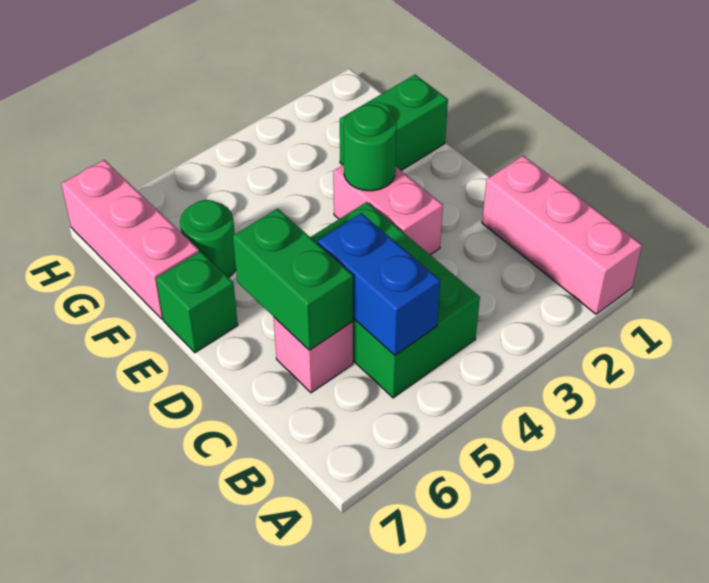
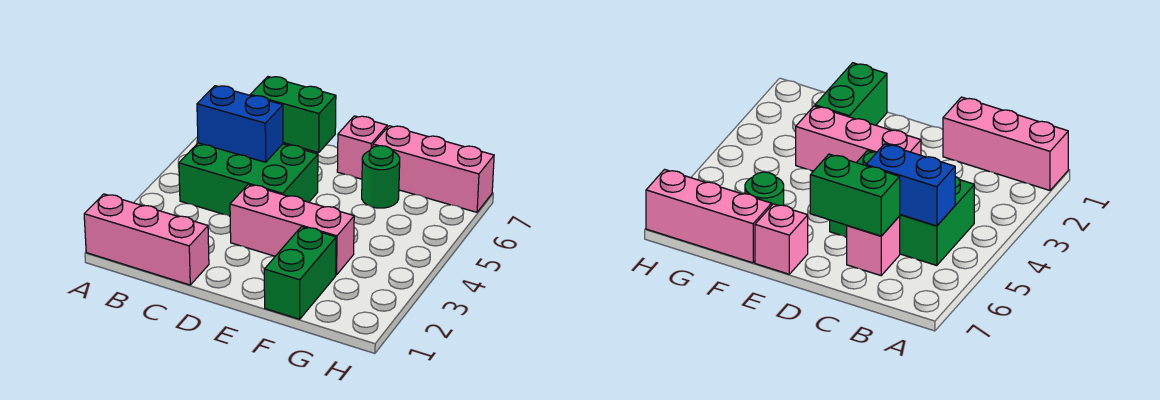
pink brick D3:E3 level 1 -> pink brick D3:F3 level 1
green round brick E3 level 2 -> none
green brick E7 level 1 -> pink brick E7 level 1

